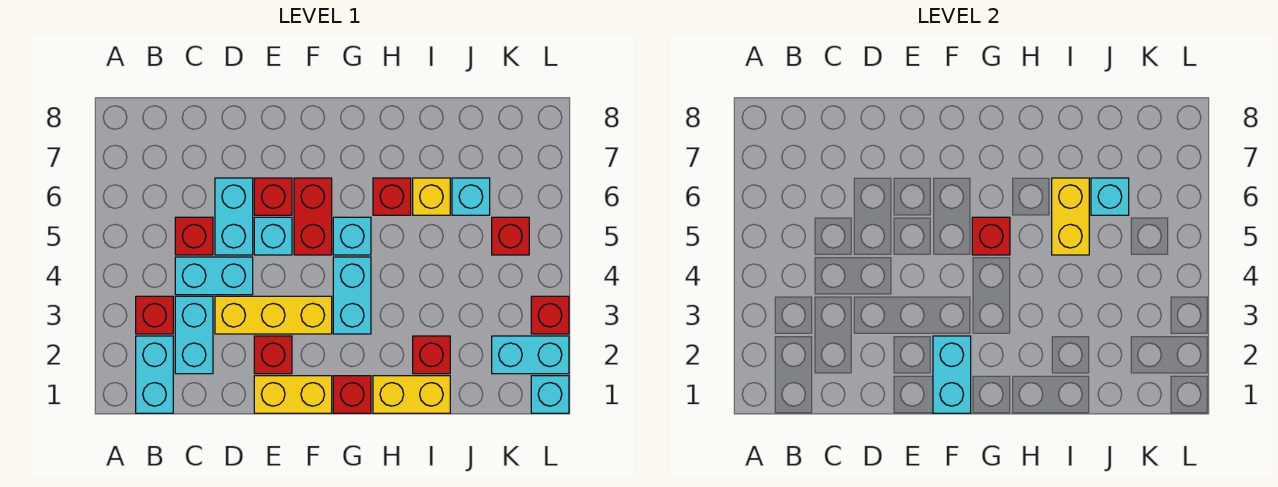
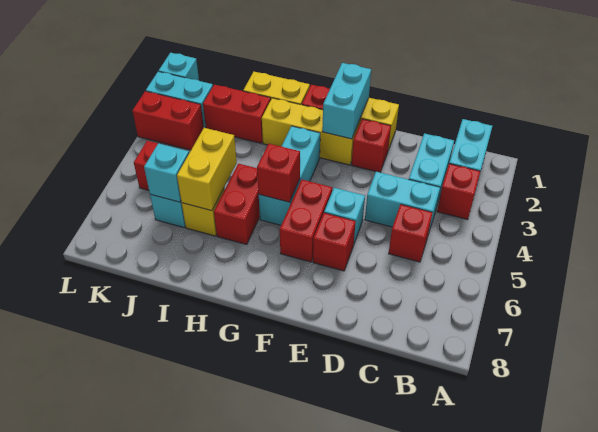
yellow brick D3:F3 level 1 -> yellow brick F2:H2 level 1
cyan brick D5:D6 level 1 -> none
red brick H6 level 1 -> red brick H5:H6 level 1
red brick I2 level 1 -> red brick I2:J2 level 1
red brick L3 level 1 -> red brick K3:L3 level 1

